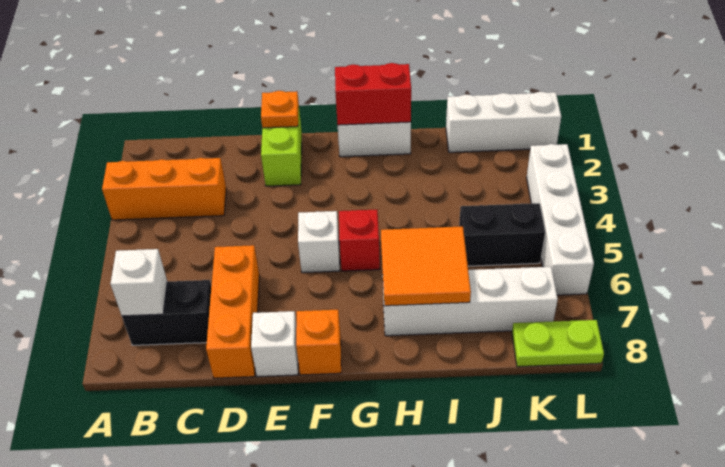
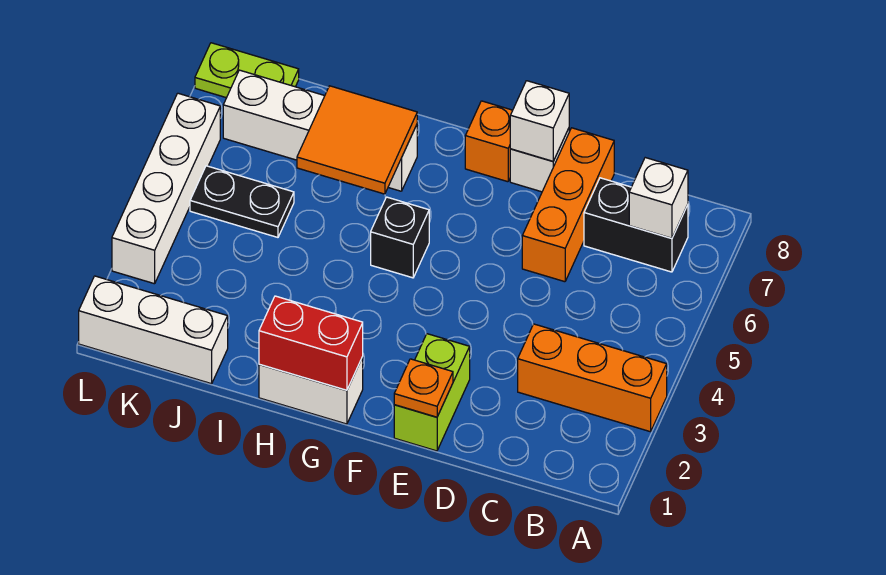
white brick F5 level 1 -> white brick E8 level 2
red brick G5 level 1 -> black brick G5 level 1
black brick J5:K5 level 1 -> black plate J5:K5 level 1

